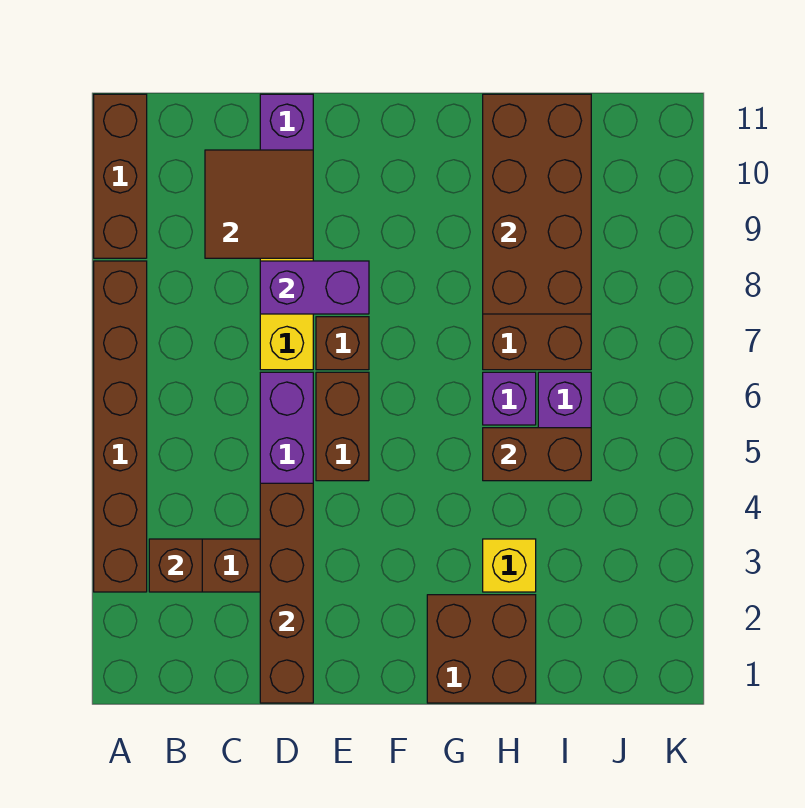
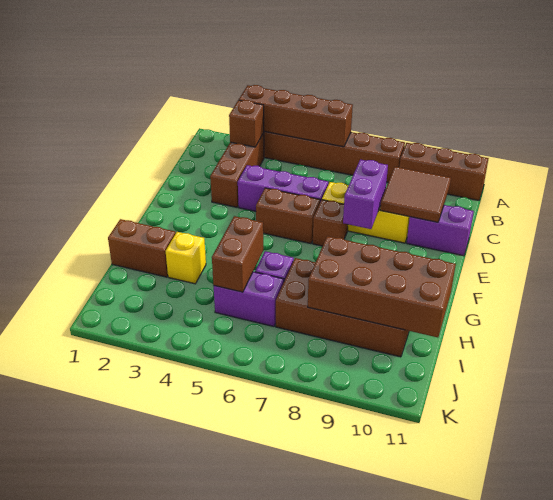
brown brick D1:D4 level 2 -> brown brick A3:A6 level 2
brown brick G1:H2 level 1 -> brown brick H1:H2 level 1

